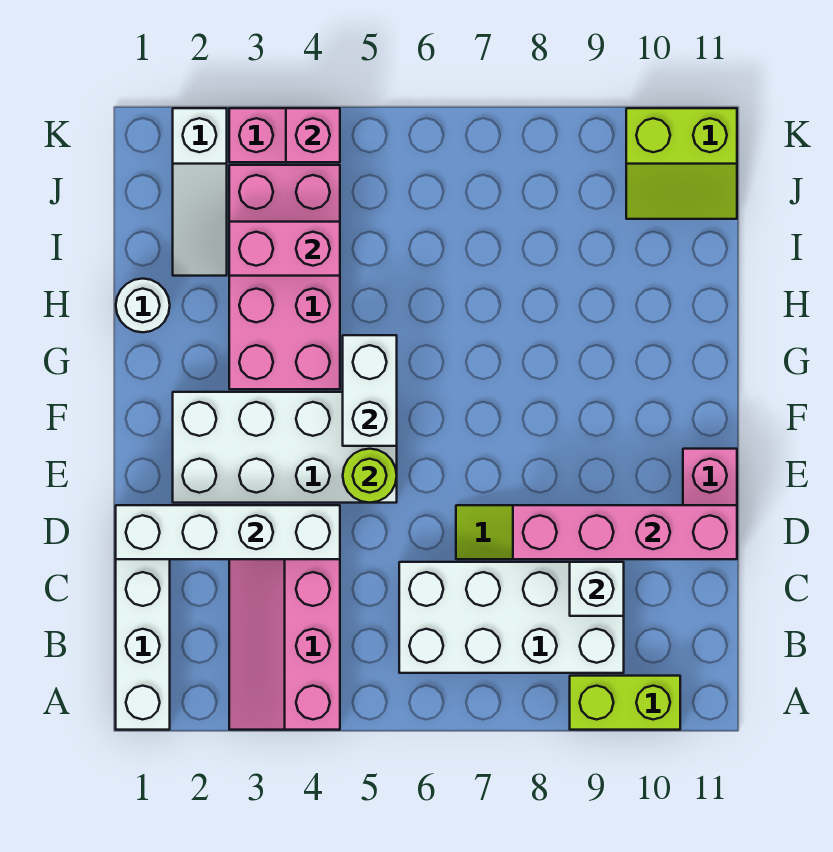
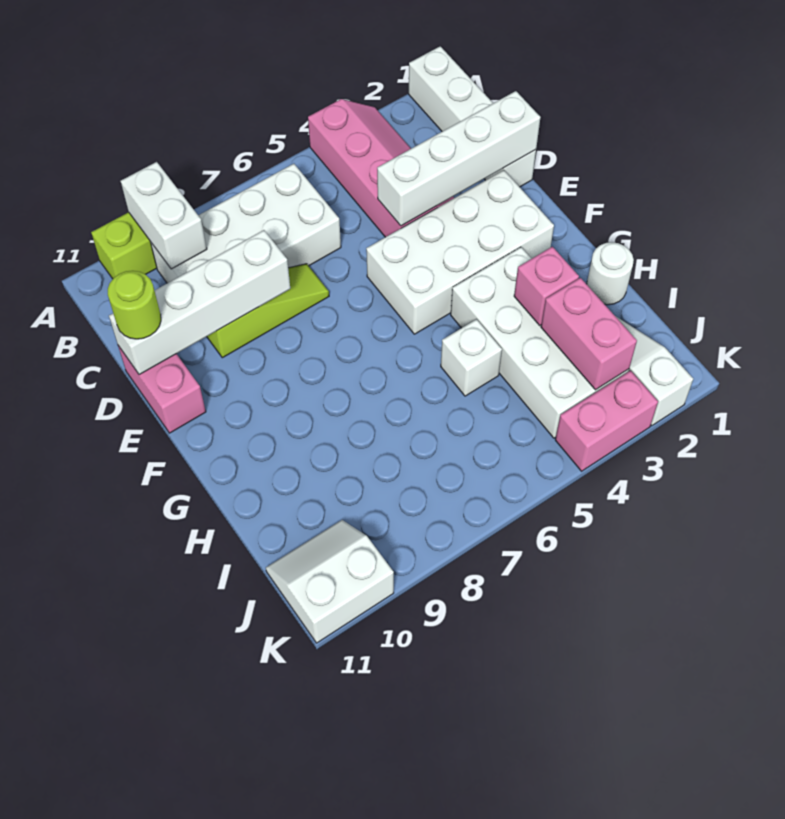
white brick C9 level 2 -> white brick H5 level 1
pink brick D8:D11 level 2 -> white brick D8:D11 level 2
lime round brick E5 level 2 -> lime round brick D11 level 3
white brick F5:G5 level 2 -> white brick A9:B9 level 2
pink brick G3:J4 level 1 -> white brick G3:J4 level 1
pink brick I3:I4 level 2 -> pink brick I3:J3 level 2
lime slope J10:K11 level 1 top K -> white slope J10:K11 level 1 top K
pink brick K4 level 2 -> pink brick H3 level 2

